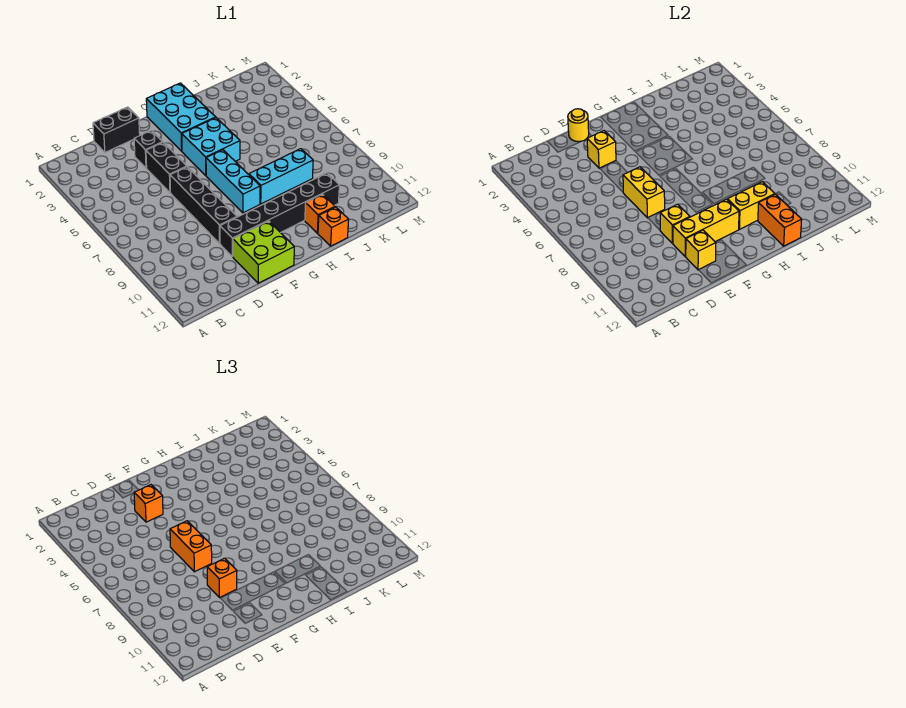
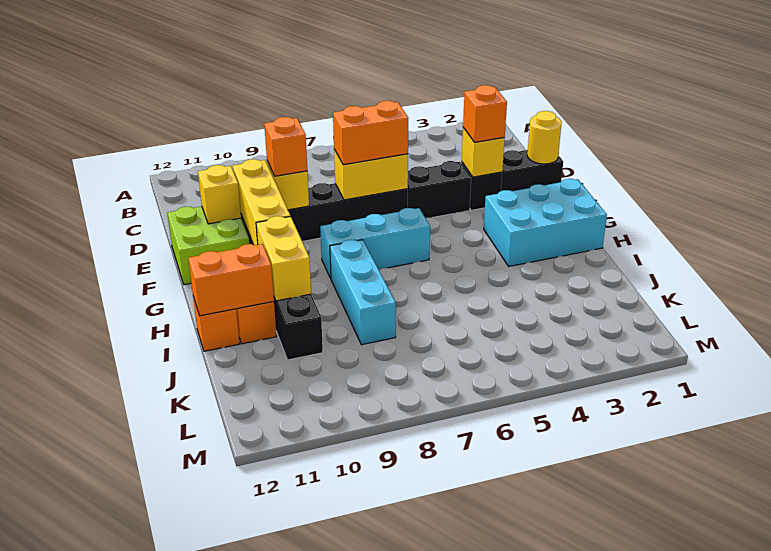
black brick D1:E1 level 1 -> black brick E1:E2 level 1
cyan brick G4:H5 level 1 -> none

